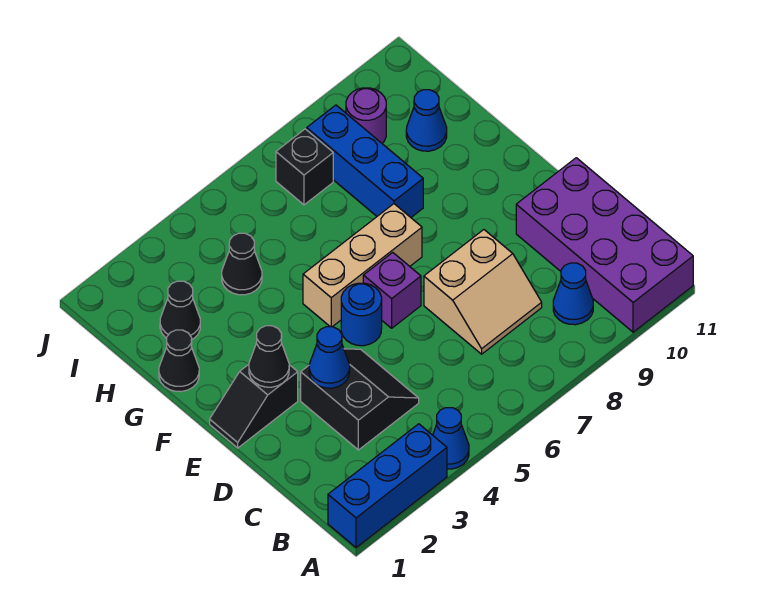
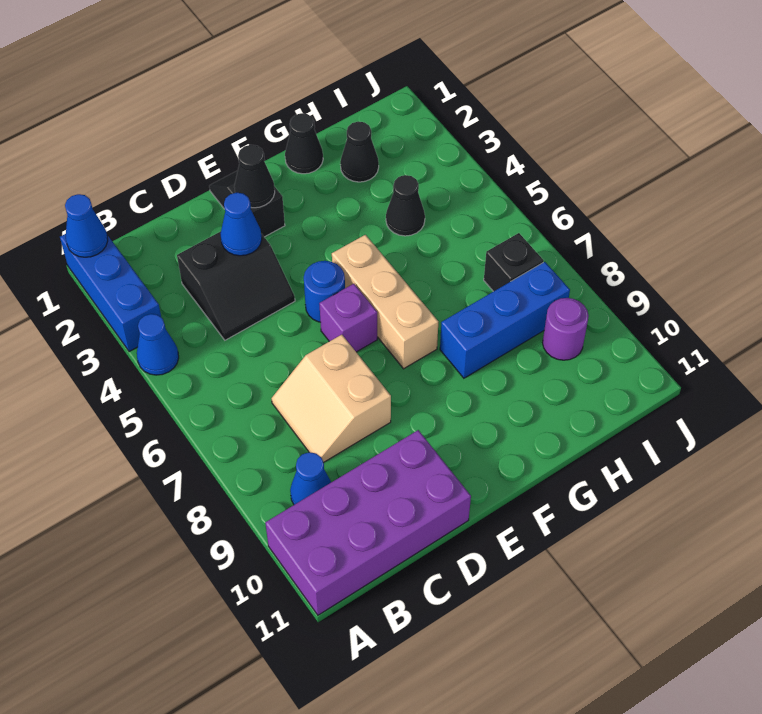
blue cone H10 level 1 -> blue cone A1 level 2

